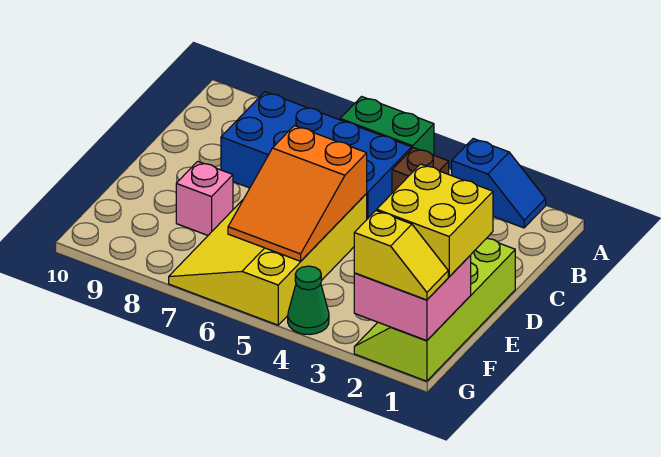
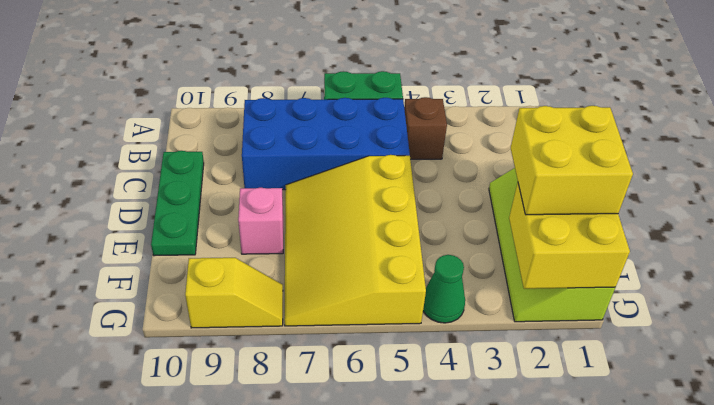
blue slope A2:A3 level 1 top 3 -> none
none -> green plate C10:E10 level 1
orange slope D5:F6 level 2 top D -> none
pink brick F1:G2 level 2 -> yellow brick F1:G2 level 2
yellow slope G1:G2 level 3 top 2 -> yellow slope G8:G9 level 1 top 9

